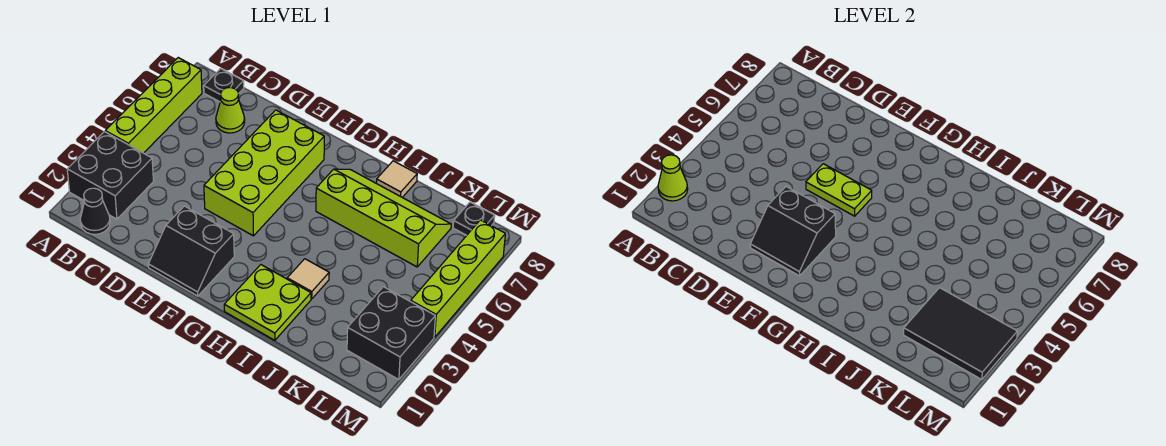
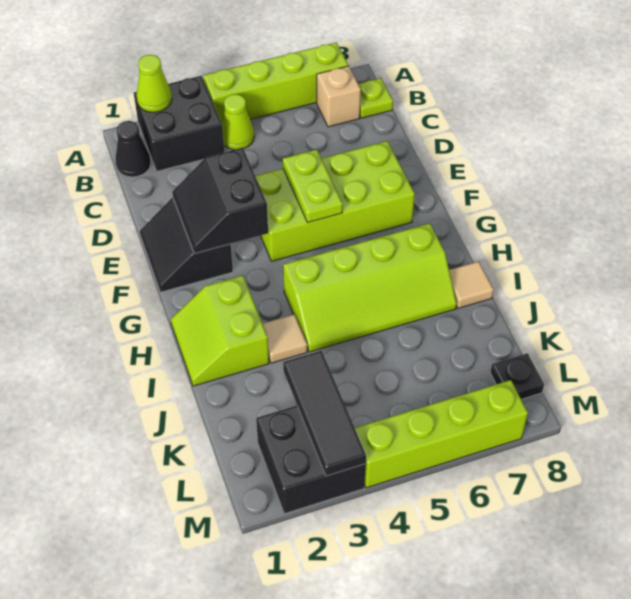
none -> tan brick B7 level 1
black plate B8 level 1 -> lime plate B8 level 1
lime cone C7 level 1 -> lime cone B4 level 1
lime plate H1:I2 level 1 -> lime slope H1:I2 level 1 top 2
lime slope H6:K7 level 1 top 6 -> lime slope H4:I7 level 1 top H
black tile K2:M3 level 2 -> black tile K3:M3 level 2

